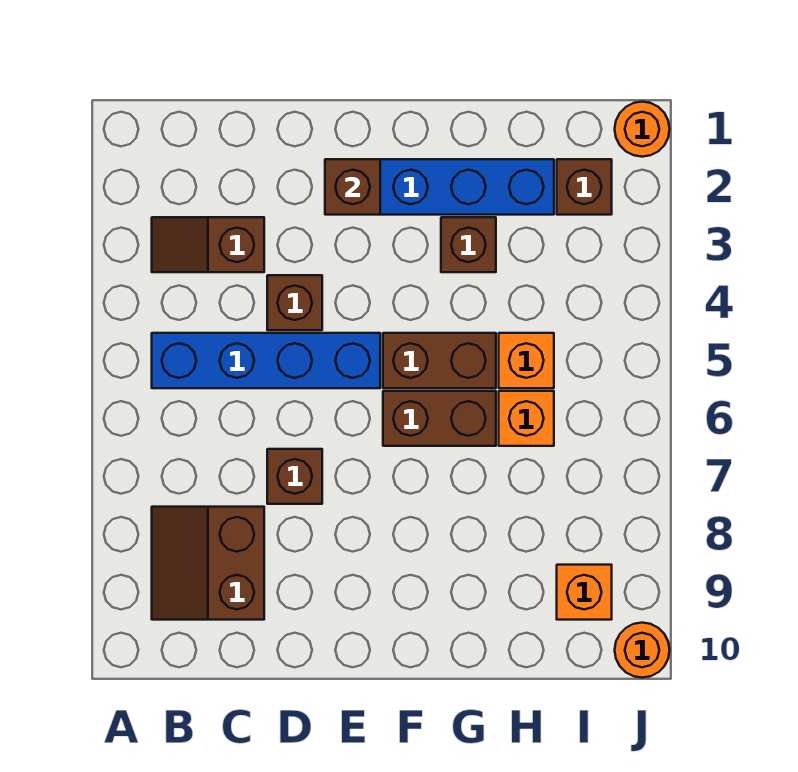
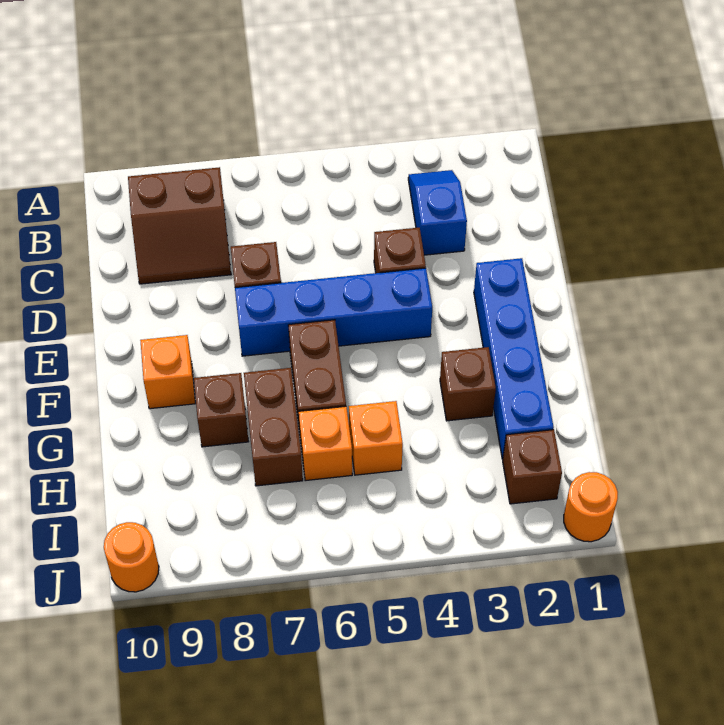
brown slope B3:C3 level 1 top C -> blue slope B3:C3 level 1 top C
blue brick B5:E5 level 1 -> blue brick E4:E7 level 1
brown slope B8:C9 level 1 top C -> brown slope B8:C9 level 1 top B
brown brick E2 level 2 -> brown brick G8 level 1
brown brick F5:G5 level 1 -> brown brick G7:H7 level 1
orange brick I9 level 1 -> orange brick F9 level 1

